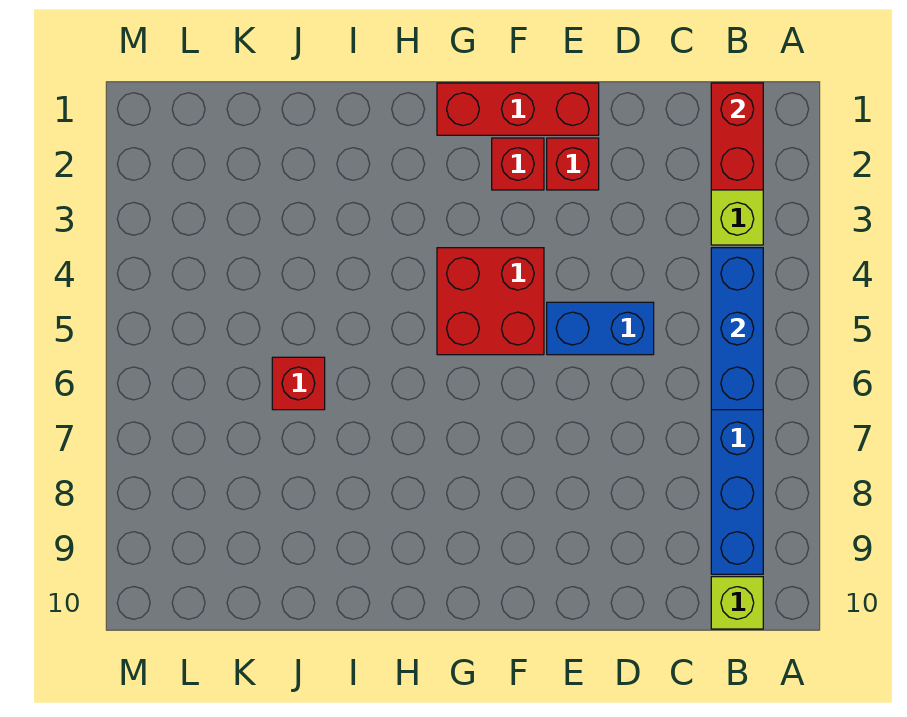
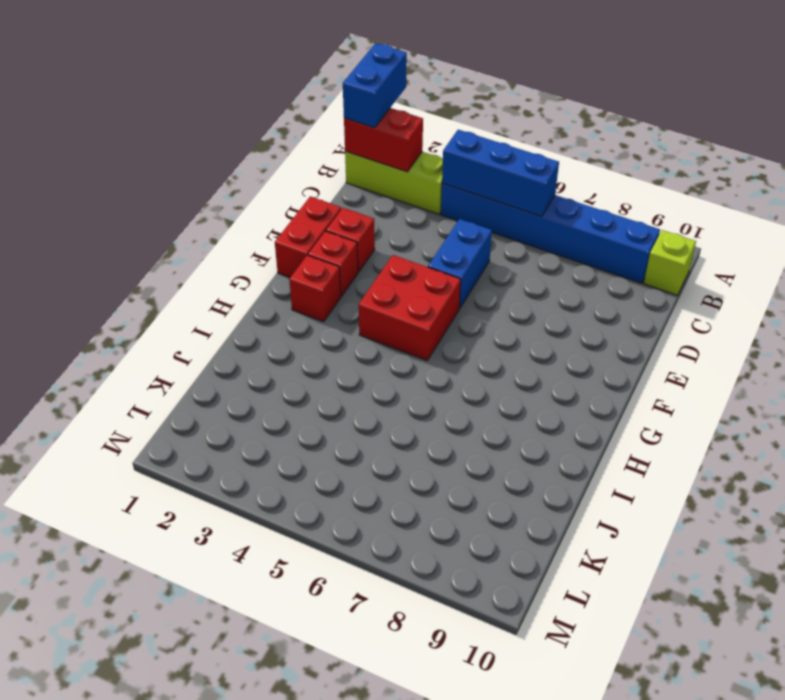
none -> blue brick A1:B1 level 3
red brick E1:G1 level 1 -> red brick E1:F1 level 1
red brick J6 level 1 -> red brick G2 level 1

